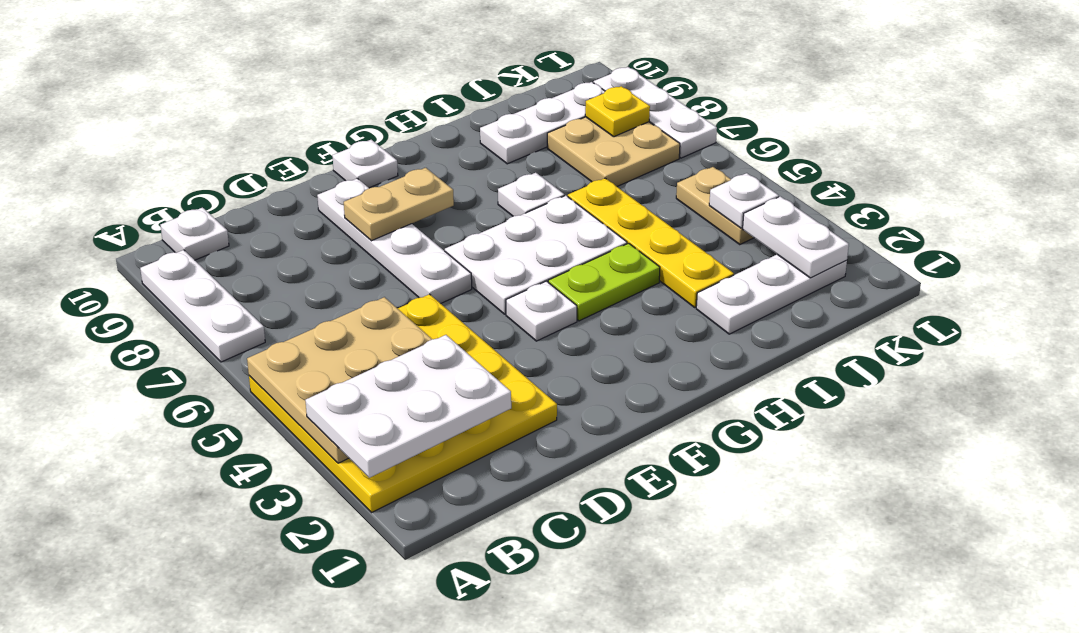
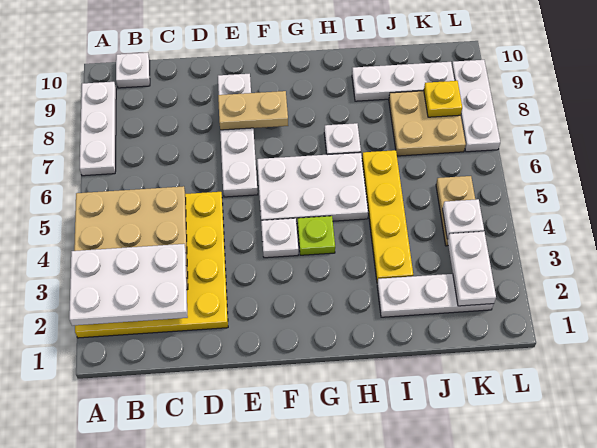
white plate F10 level 1 -> none
lime plate G4:H4 level 1 -> lime plate G4 level 1

